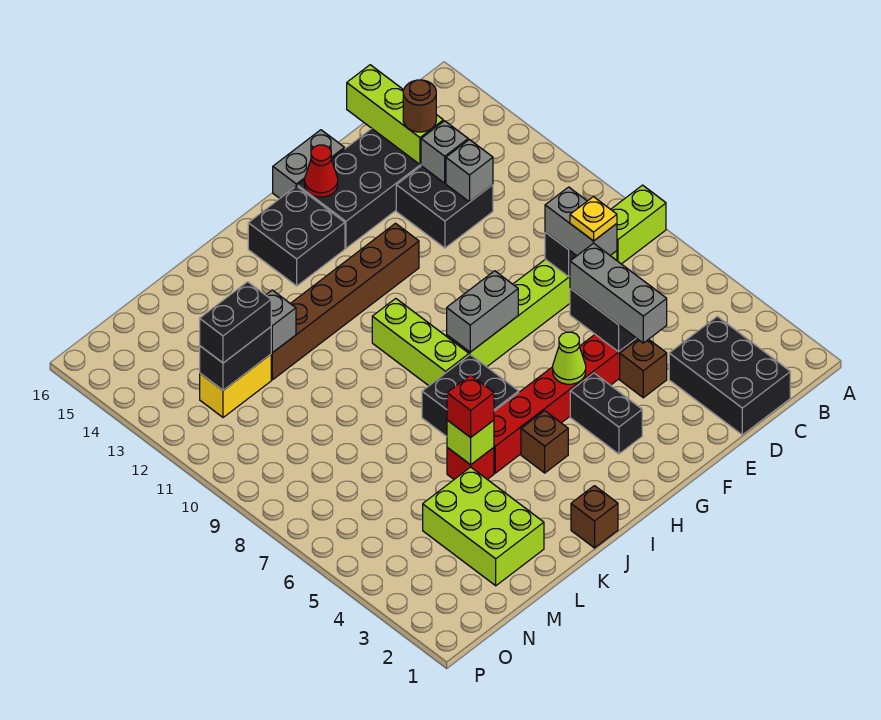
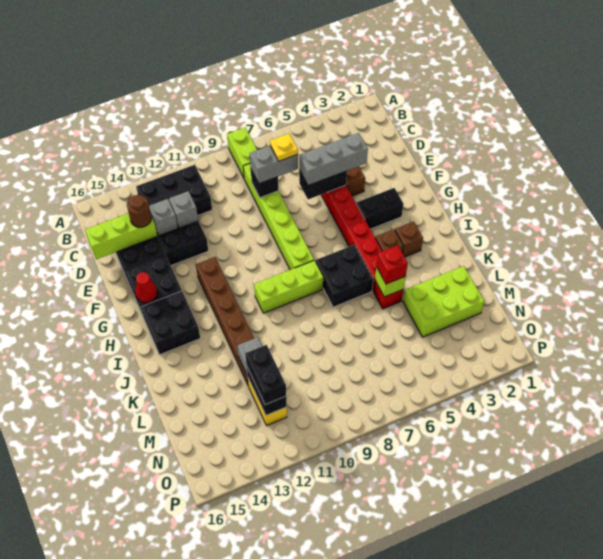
black brick C1:D3 level 1 -> black brick B11:C13 level 1
grey brick F16:G16 level 1 -> none
lime cone G5 level 2 -> none
grey brick G8:H8 level 2 -> none
brown brick J1 level 1 -> brown brick I3 level 1

